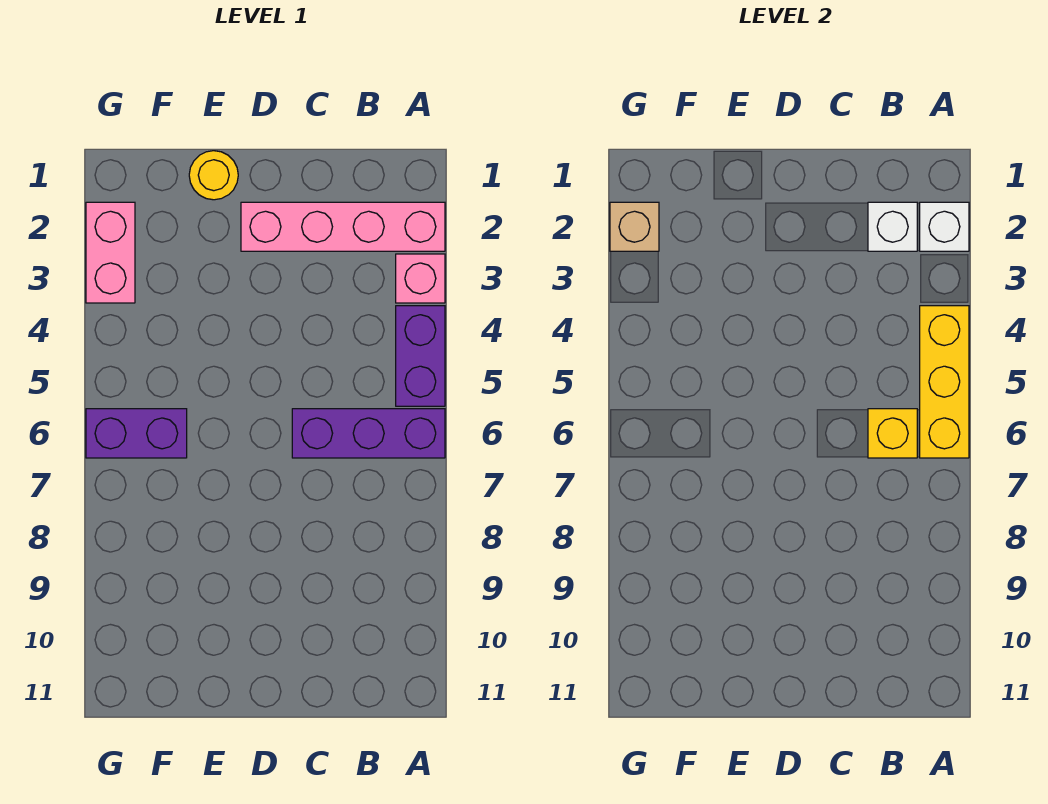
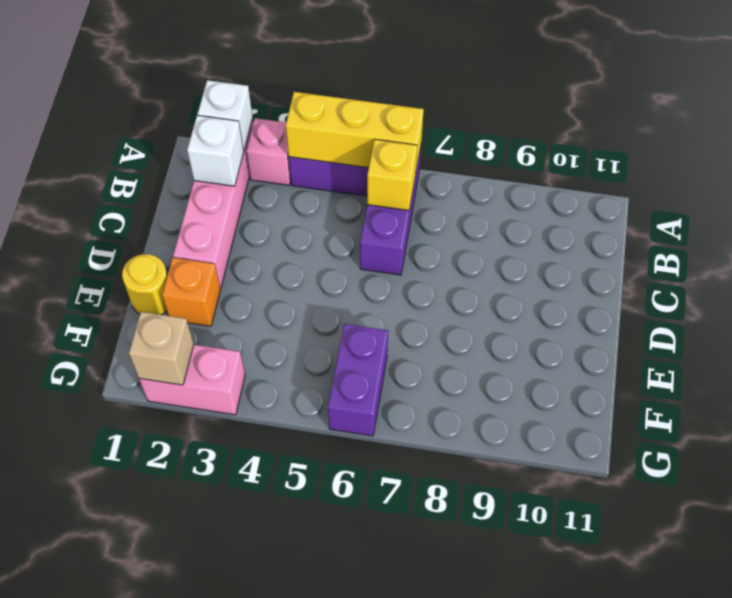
none -> orange brick E2 level 1

